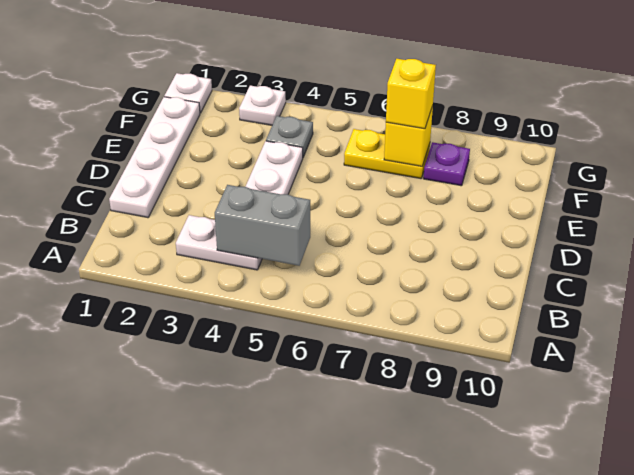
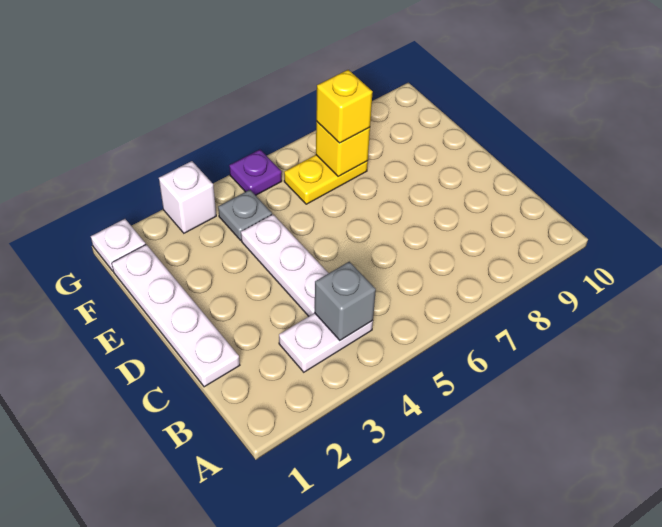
grey brick B4:B5 level 2 -> grey brick B4 level 2
purple plate F8 level 1 -> purple plate G5 level 1
white plate G3 level 1 -> white brick G3 level 1

